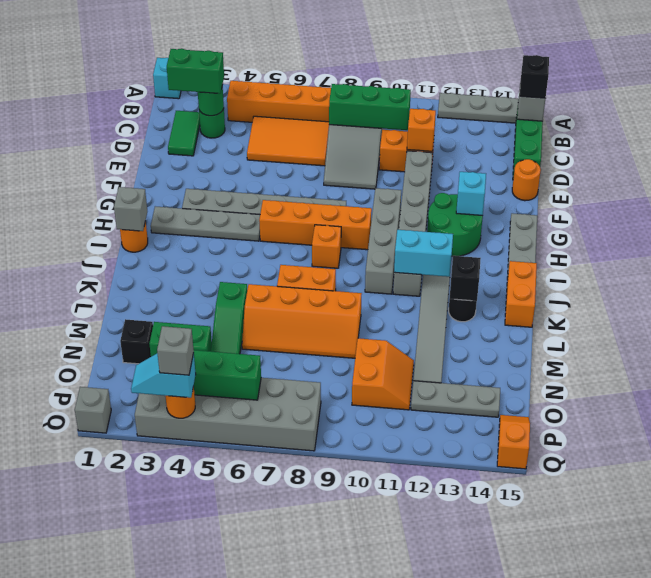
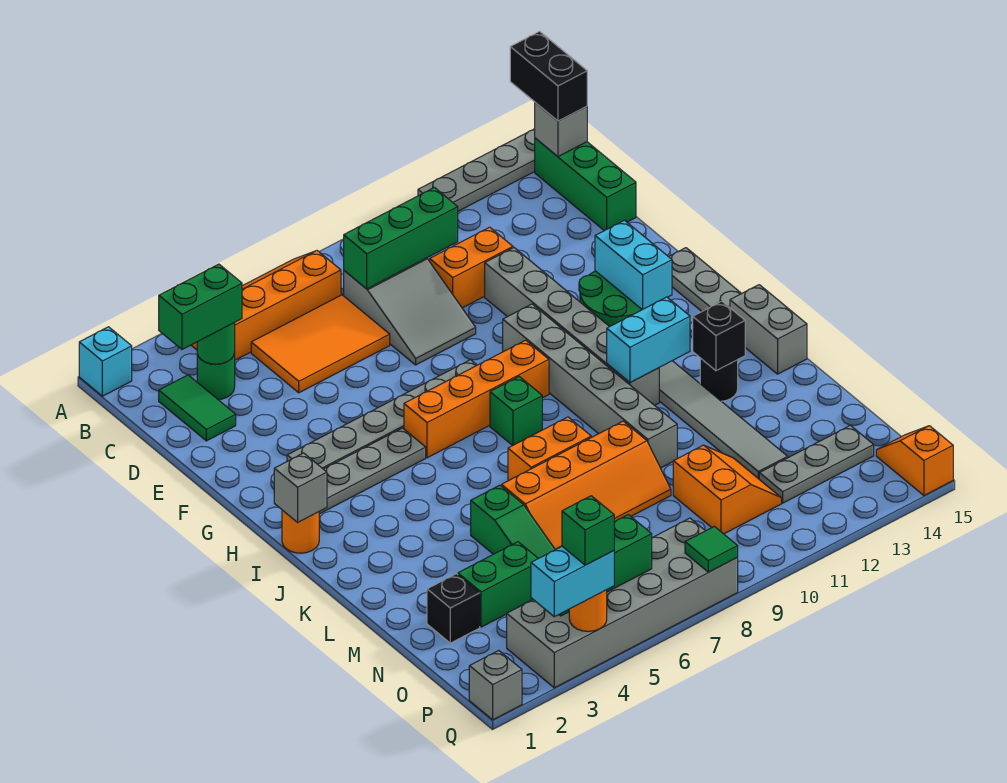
black brick B15 level 3 -> black brick A15:B15 level 3
orange brick D11 level 2 -> none
orange round brick E15 level 1 -> none
grey brick G10:J10 level 1 -> grey brick G10:L10 level 1
cyan brick G13 level 2 -> cyan brick G13:H13 level 2
orange brick I8 level 1 -> green brick I8 level 1
orange brick J15:K15 level 1 -> grey brick J15:K15 level 1
cyan slope Q3:Q4 level 3 top 4 -> cyan brick Q3:Q4 level 3
grey brick Q4 level 4 -> green brick Q4 level 4
none -> green tile Q8 level 2

